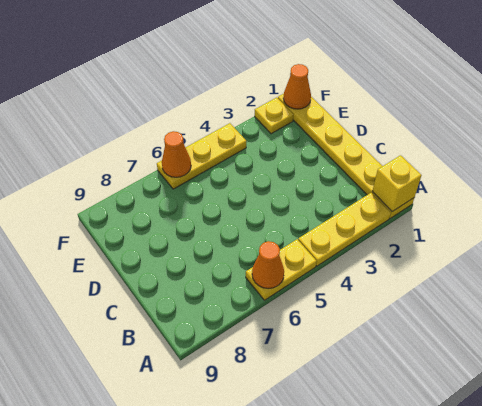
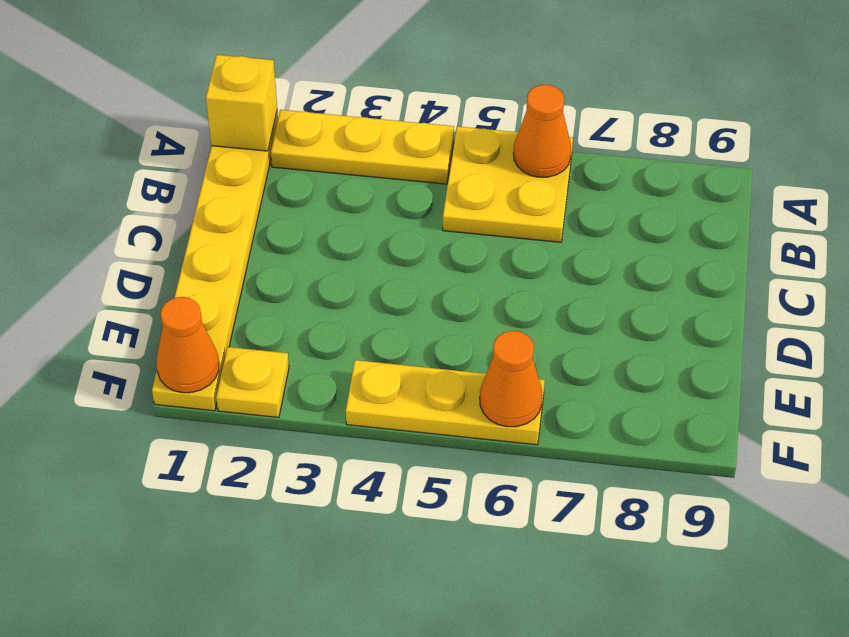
yellow plate A5:A6 level 1 -> yellow plate A5:B6 level 1

